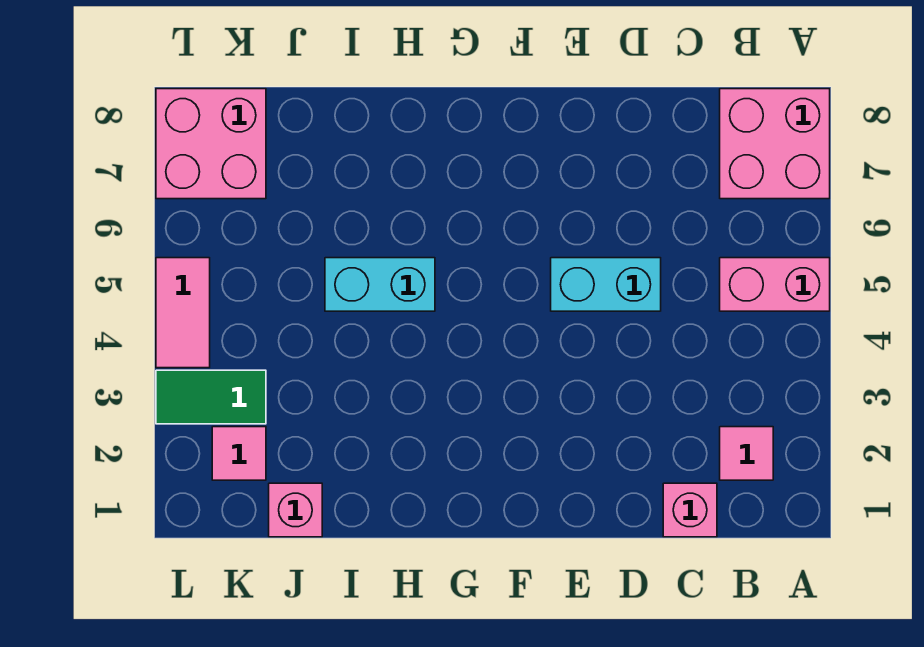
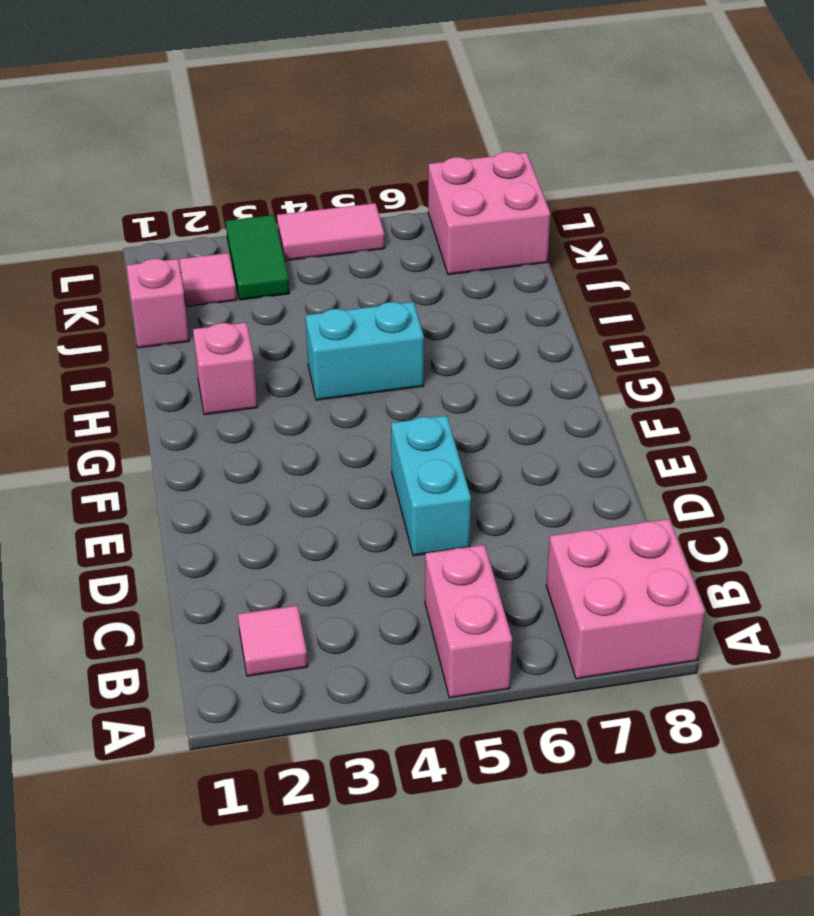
pink brick C1 level 1 -> pink brick H2 level 1
cyan brick H5:I5 level 1 -> cyan brick H4:H5 level 1

